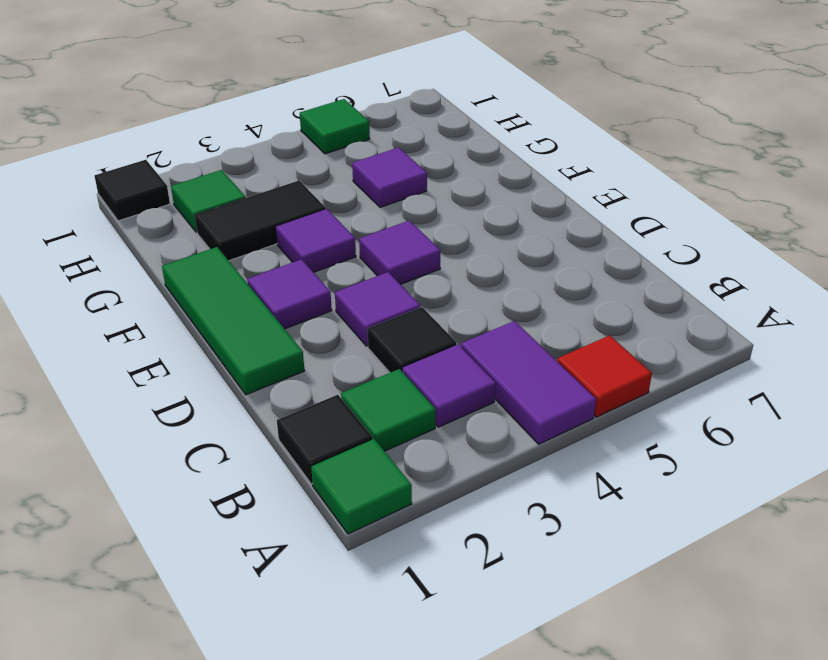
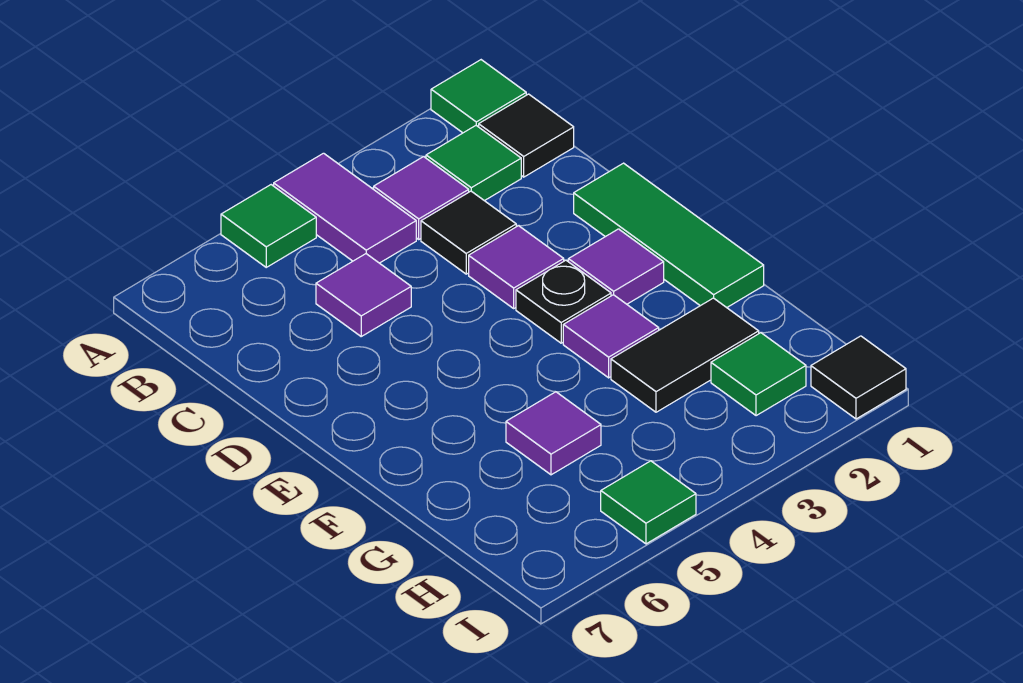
red tile A5 level 1 -> green tile A5 level 1
none -> black plate E3 level 1
purple tile E4 level 1 -> purple tile C5 level 1

